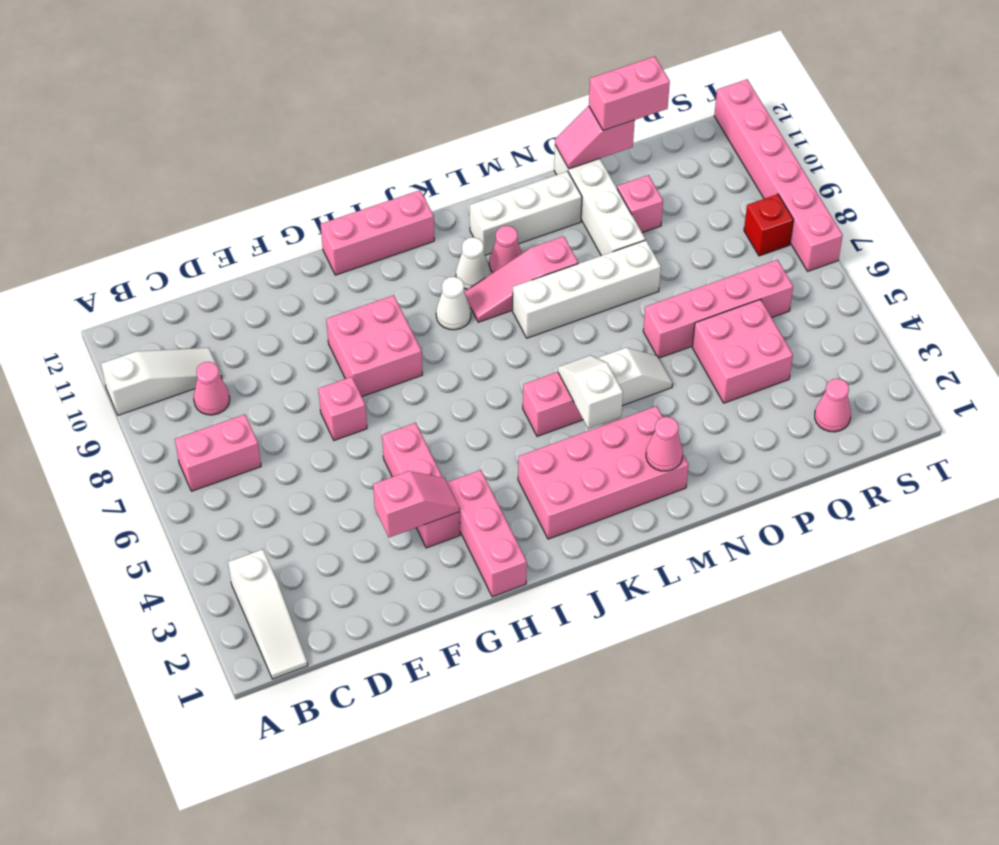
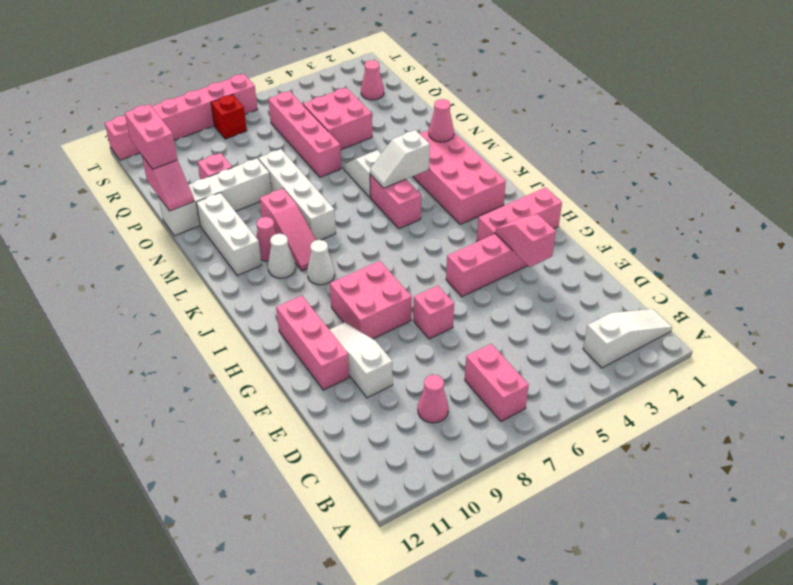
white slope A10:C10 level 1 top A -> white slope E10:G10 level 1 top E
pink brick H12:J12 level 1 -> pink brick F11:H11 level 1

